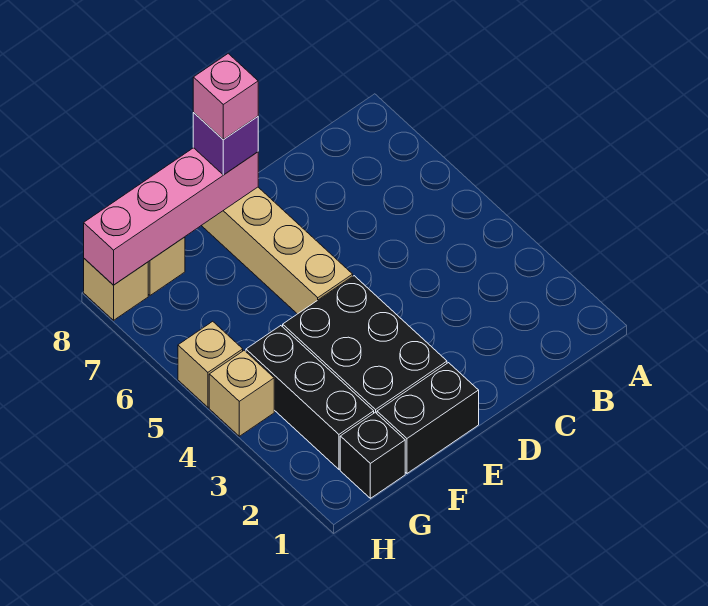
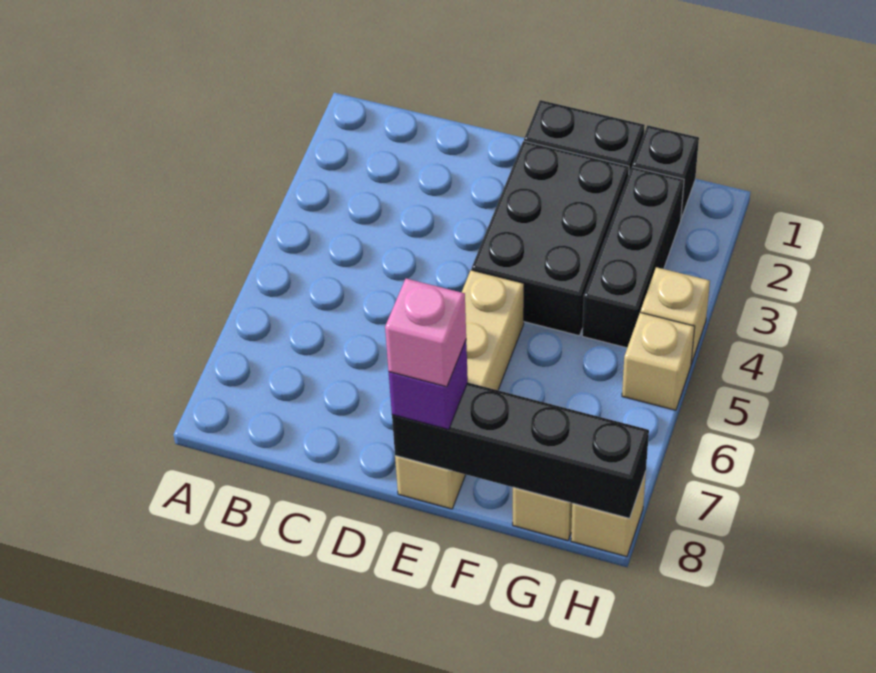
pink brick E8:H8 level 2 -> black brick E8:H8 level 2

